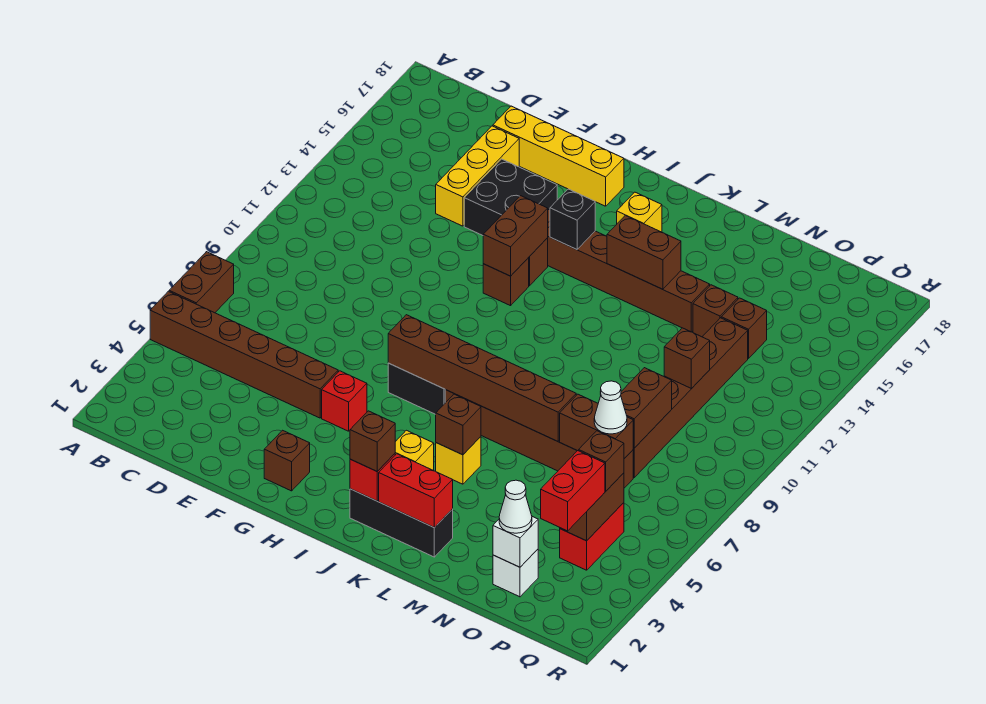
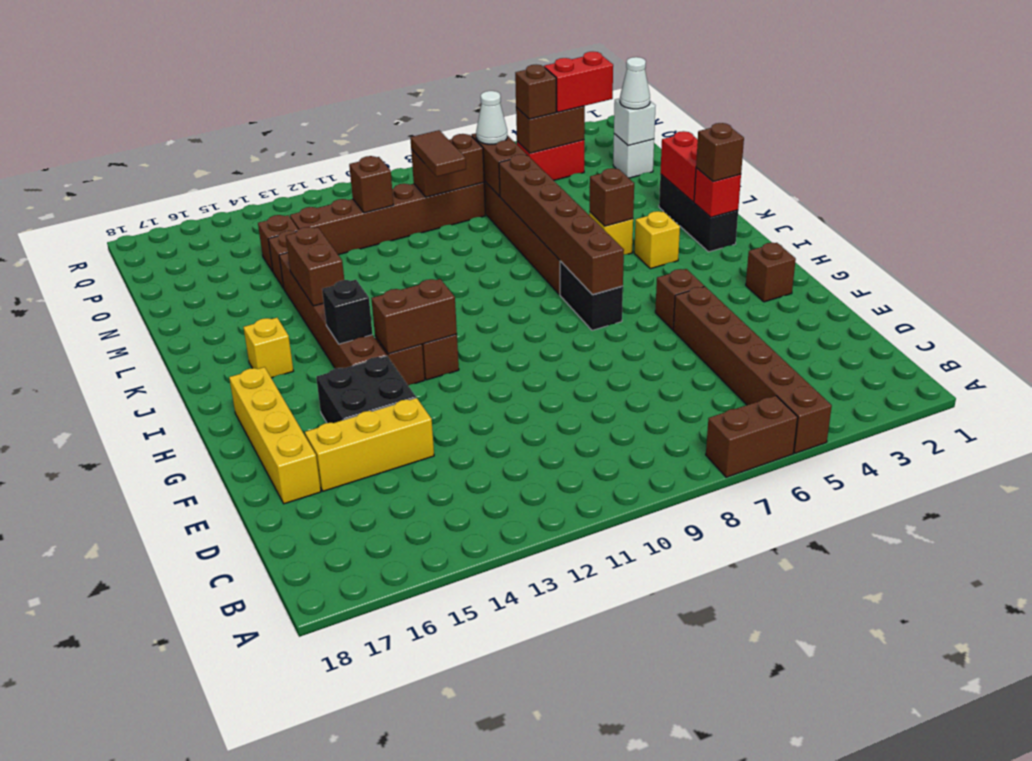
red brick G5 level 1 -> brown brick G5 level 1
none -> brown tile N9:O9 level 3

